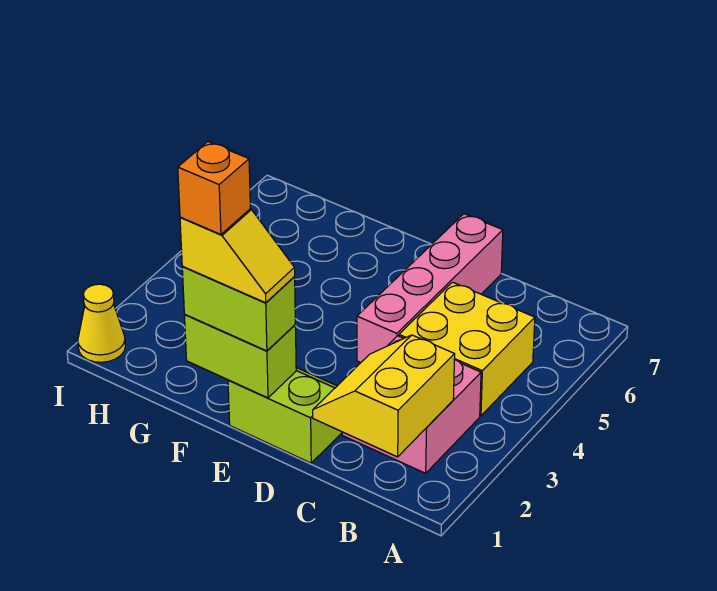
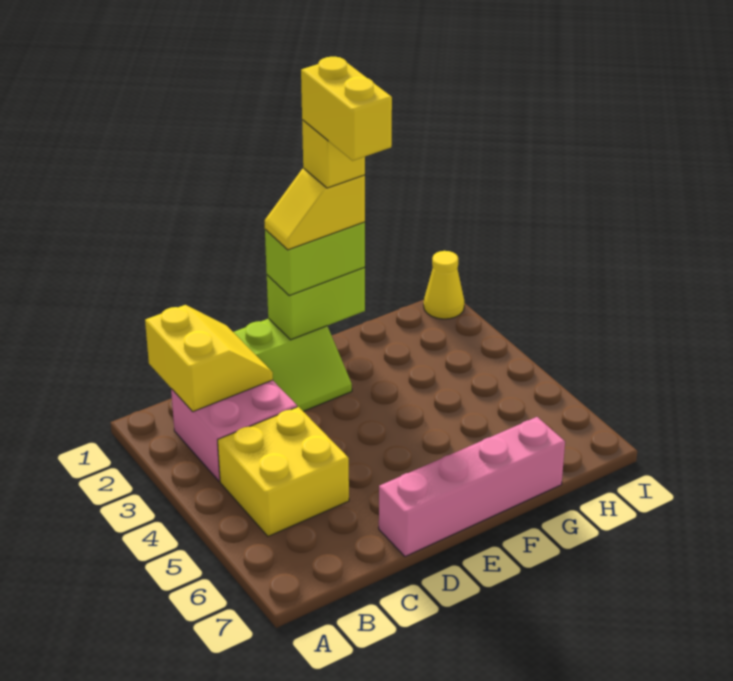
pink brick D4:D7 level 1 -> pink brick D7:G7 level 1
orange brick F1 level 5 -> yellow brick F1 level 5
none -> yellow brick F1:F2 level 6

